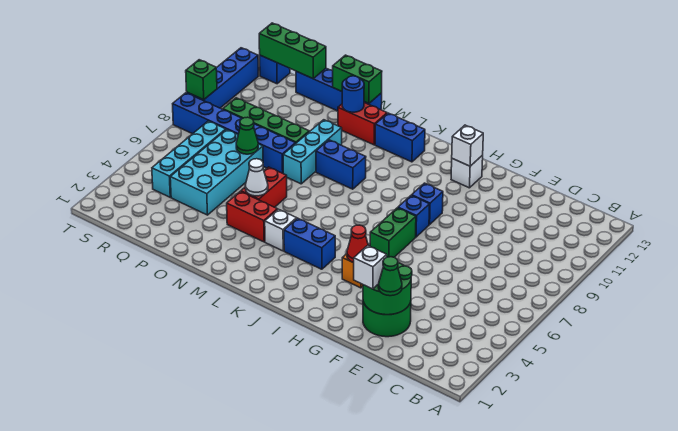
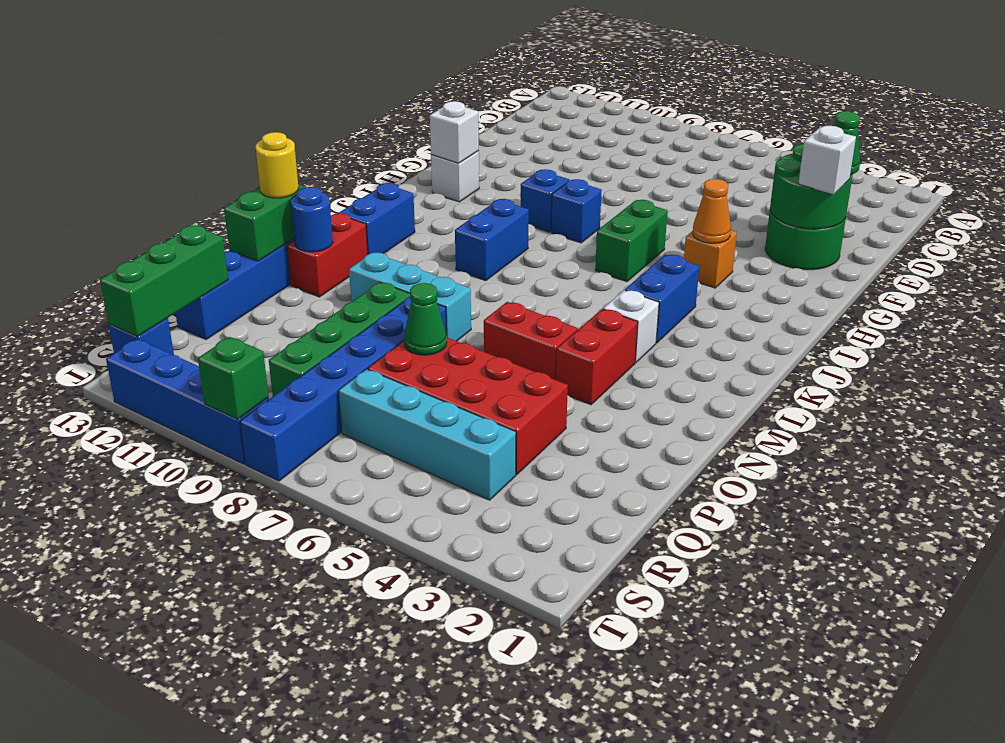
red cone H4 level 2 -> orange cone H4 level 2
green brick H6:H7 level 1 -> green brick H6:I6 level 1
blue brick L9:M9 level 1 -> blue brick J9:K9 level 1
white cone N5 level 2 -> none
none -> yellow round brick N13 level 3
cyan brick P4:Q7 level 1 -> red brick P4:Q7 level 1

